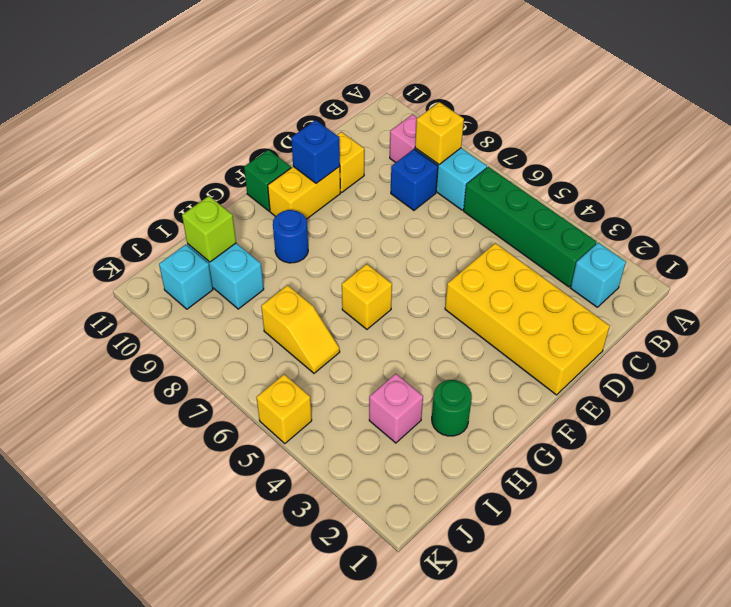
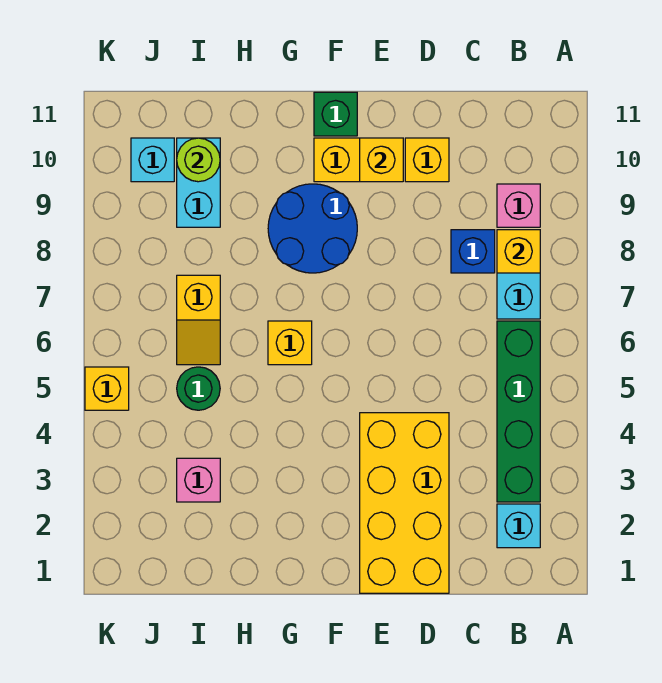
blue brick E10 level 2 -> yellow brick E10 level 2
blue round brick G9 level 1 -> blue round brick F8:G9 level 1
green round brick H2 level 1 -> green round brick I5 level 1
lime brick I10 level 2 -> lime round brick I10 level 2

